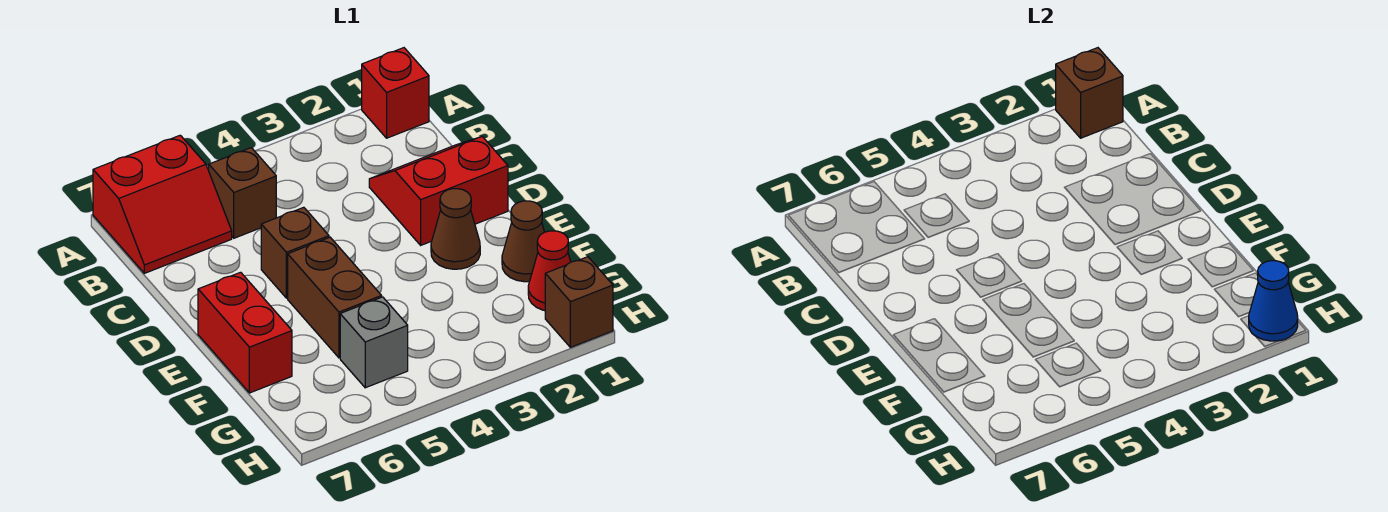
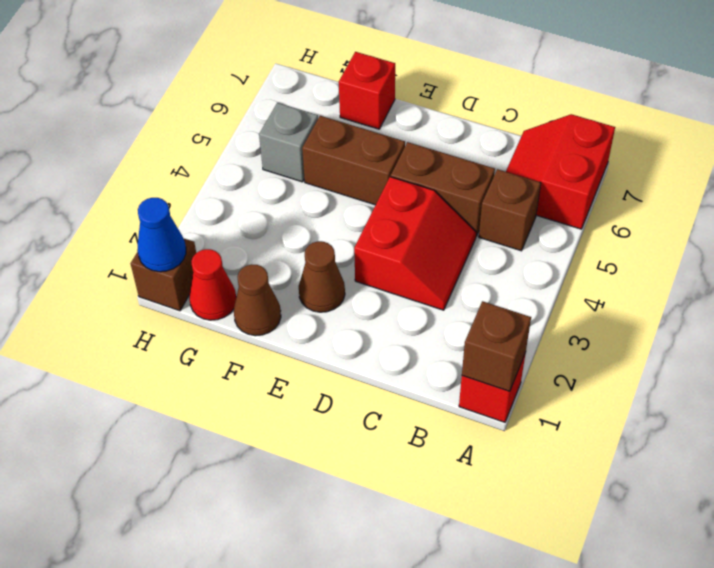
red slope C1:D2 level 1 top D -> red slope C3:D4 level 1 top D
brown brick D5 level 1 -> brown brick C5:D5 level 1
red brick E7:F7 level 1 -> red brick F7 level 1

